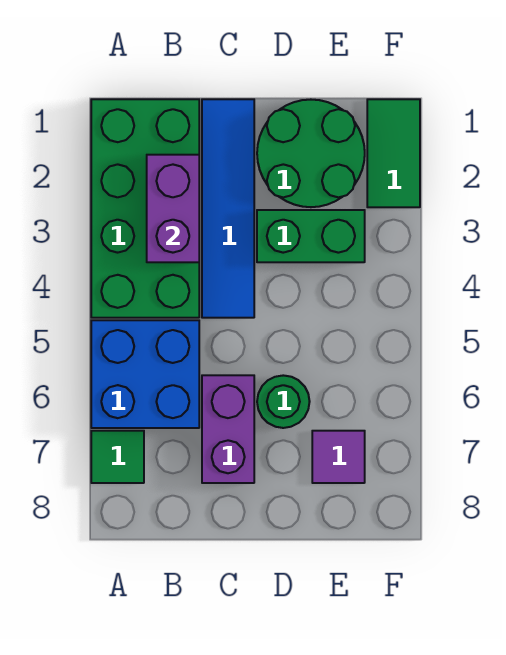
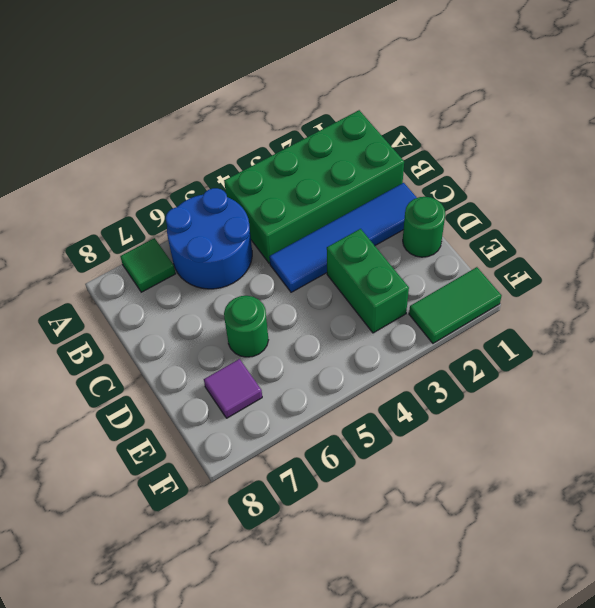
blue brick A5:B6 level 1 -> blue round brick A5:B6 level 1
purple brick B2:B3 level 2 -> none
purple brick C6:C7 level 1 -> none
green round brick D1:E2 level 1 -> green round brick D1 level 1

